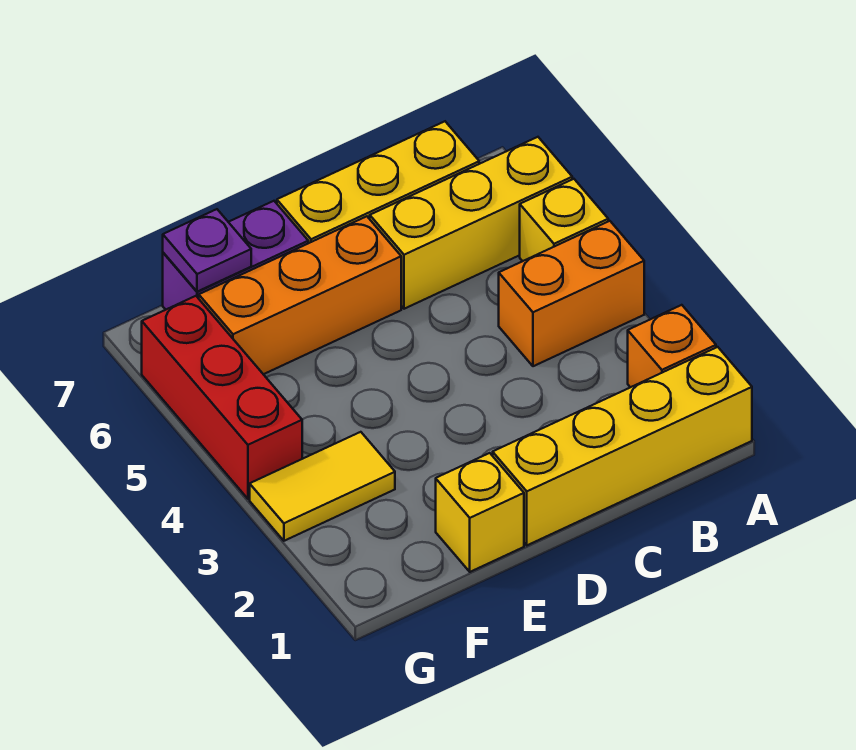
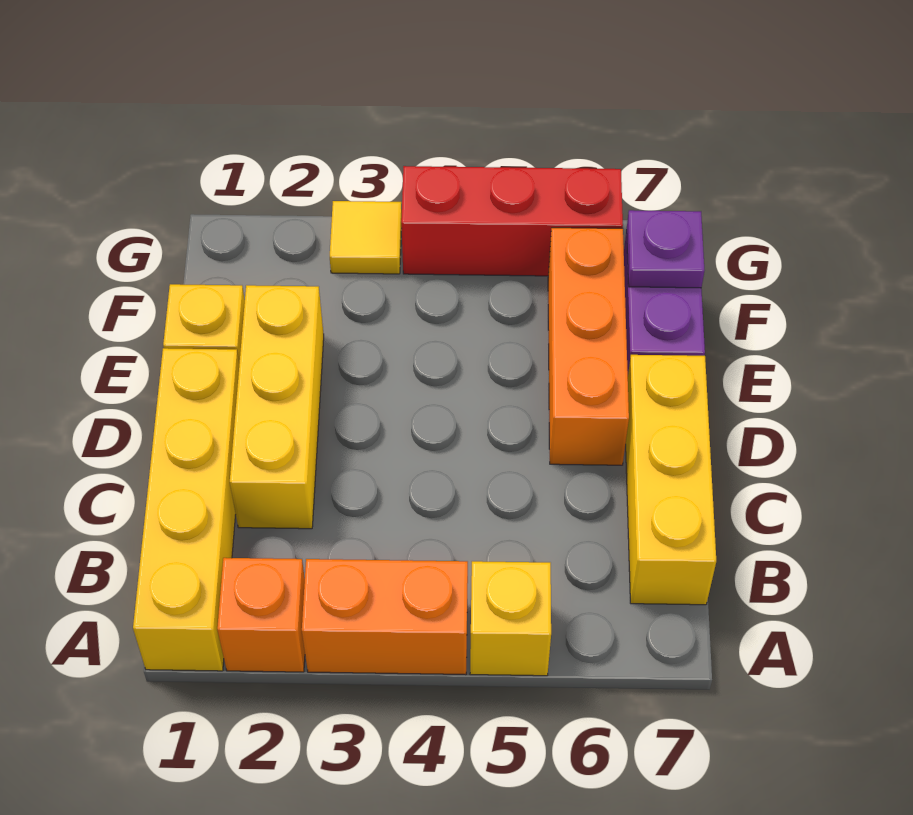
orange brick A4:B4 level 1 -> orange brick A3:A4 level 1
yellow brick A6:C6 level 1 -> yellow brick C2:E2 level 1
yellow tile F3:G3 level 1 -> yellow tile G3 level 1

